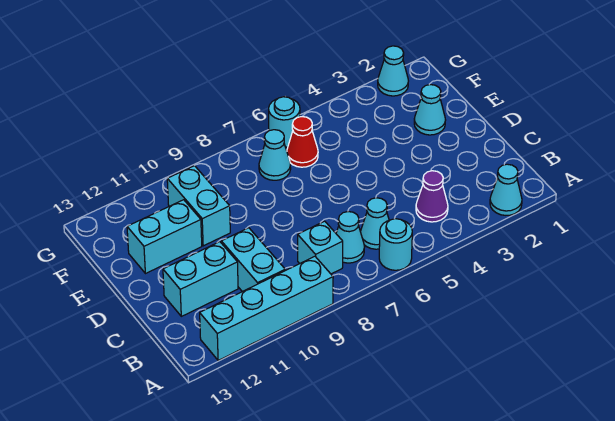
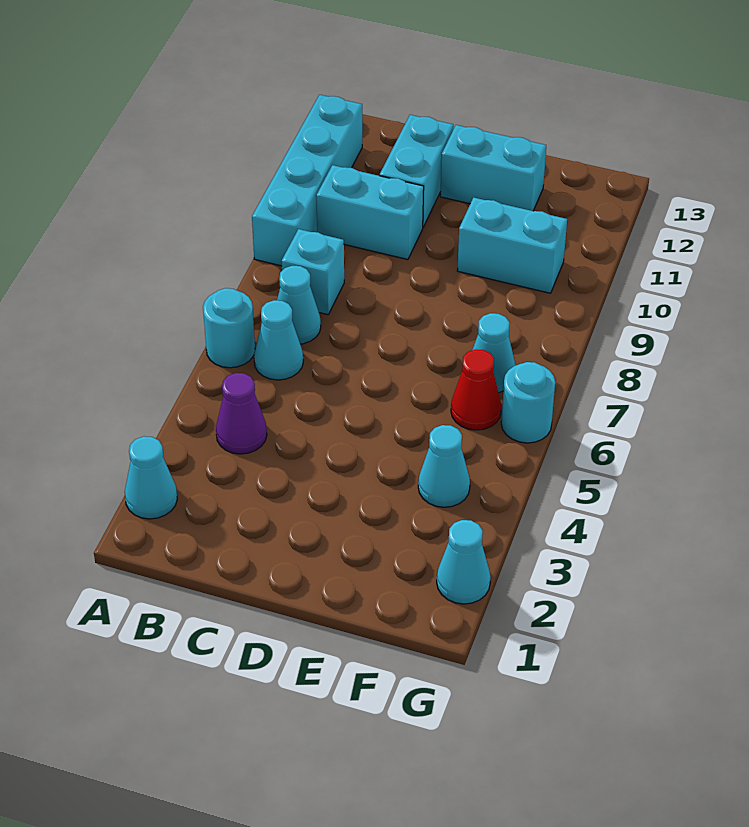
cyan cone E2 level 1 -> cyan cone F4 level 1
cyan brick E11:E12 level 1 -> cyan brick D12:E12 level 1

